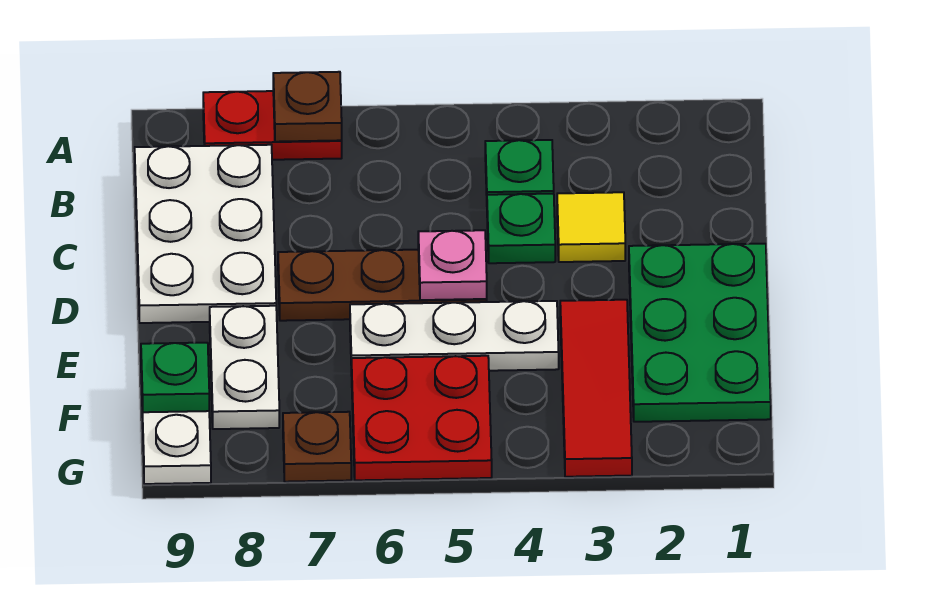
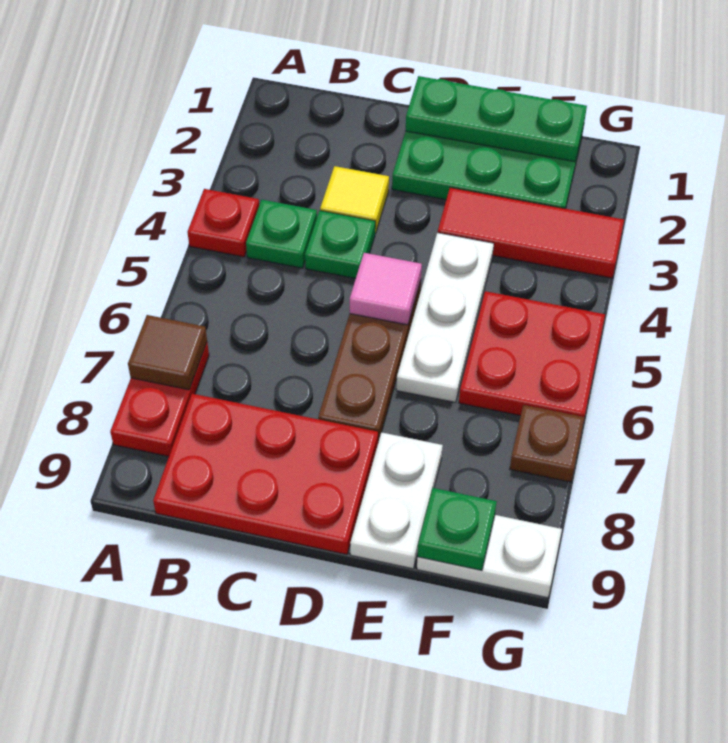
none -> red plate A4 level 1
brown plate A7 level 2 -> brown tile A7 level 2
white plate B8:D9 level 1 -> red plate B8:D9 level 1
none -> green plate D1:F1 level 2
pink plate D5 level 2 -> pink tile D5 level 2
white plate E8:F8 level 1 -> white plate E8:E9 level 1

